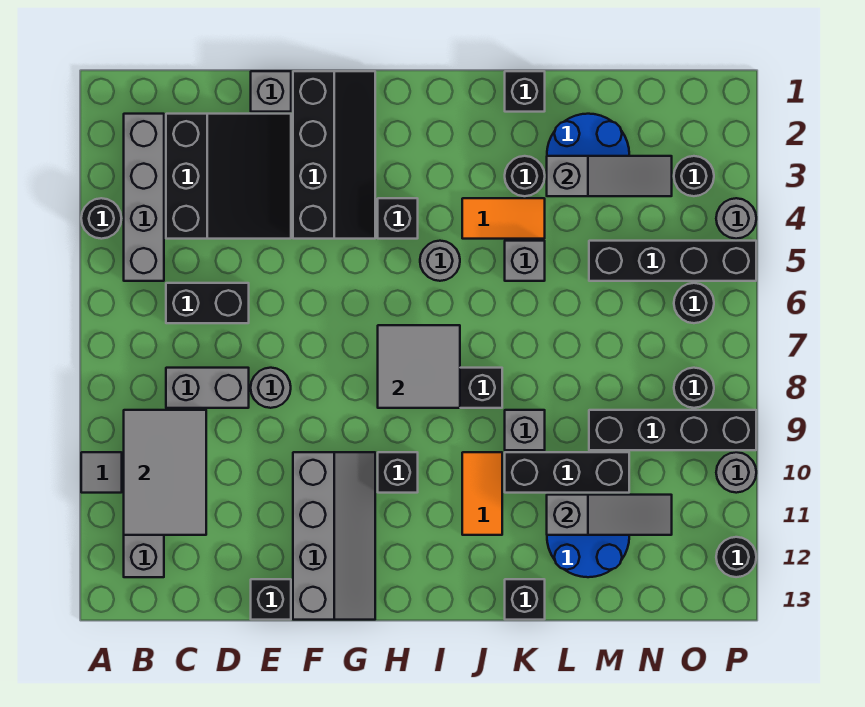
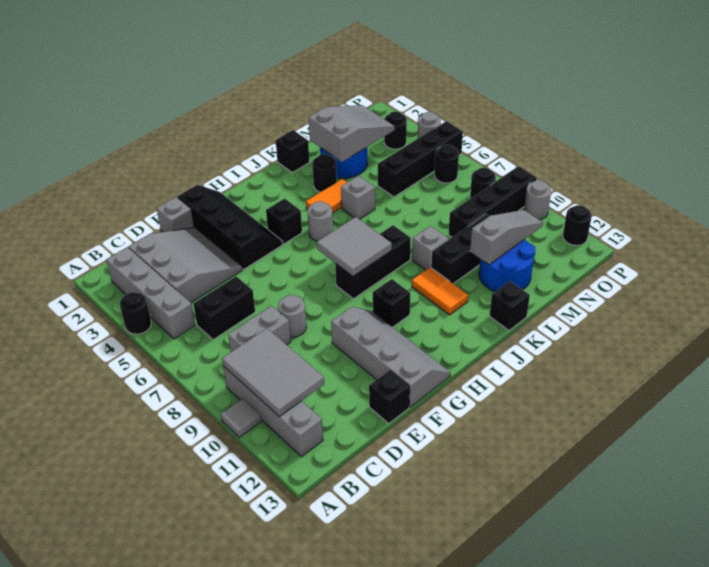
black slope C2:E4 level 1 top C -> grey slope C2:E4 level 1 top C
grey slope L3:N3 level 2 top L -> grey slope L2:N3 level 2 top L

